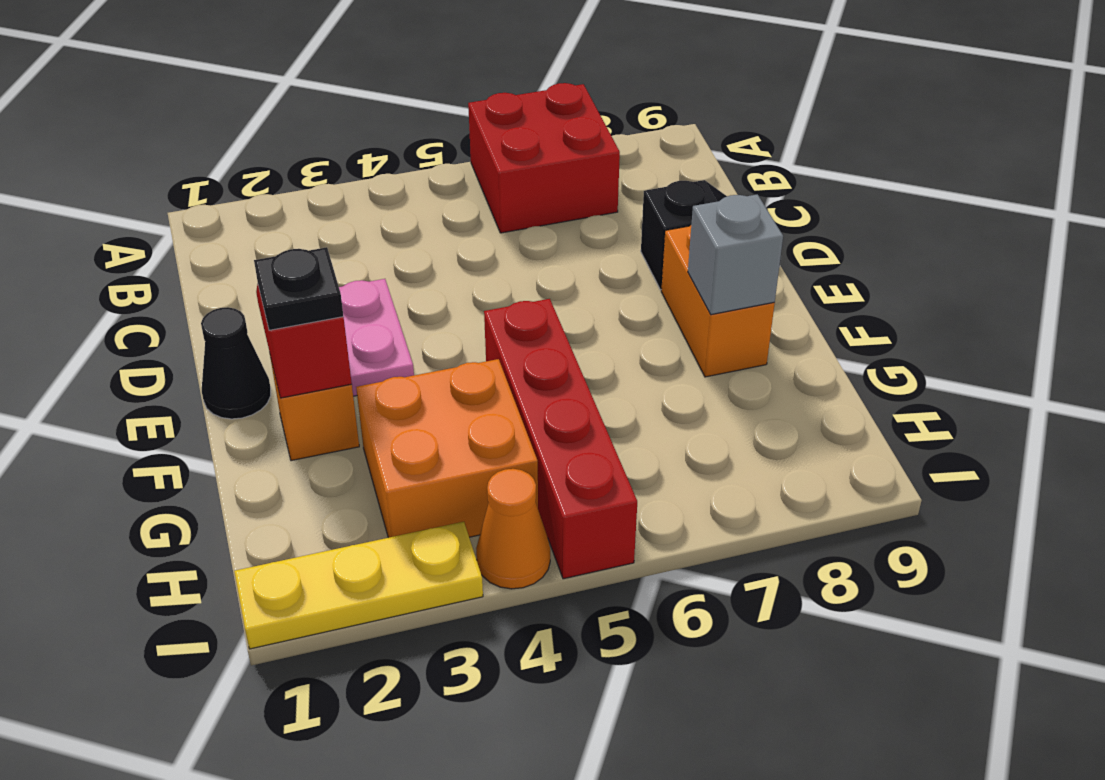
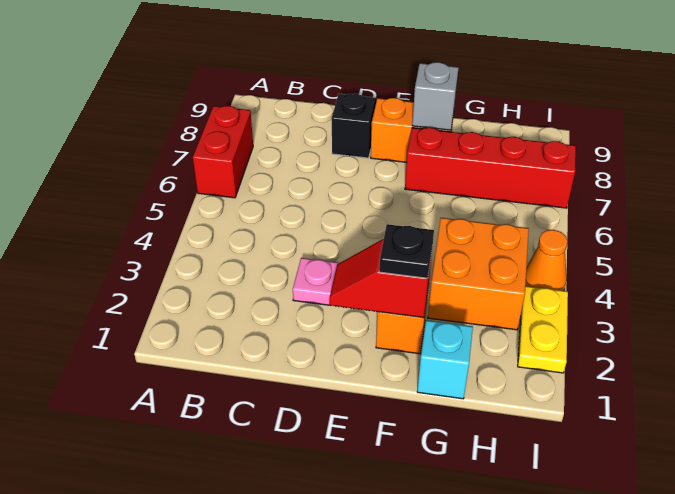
red brick A6:B7 level 1 -> red brick A6:A7 level 1
black cone E1 level 1 -> none
red brick F5:I5 level 1 -> red brick F7:I7 level 1
none -> cyan brick G1 level 1
yellow plate I1:I3 level 1 -> yellow plate I2:I3 level 1

